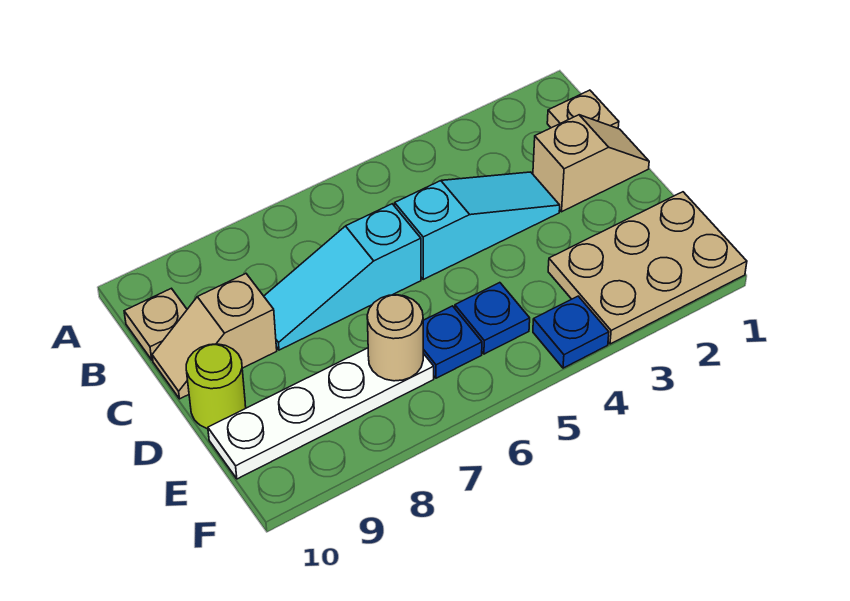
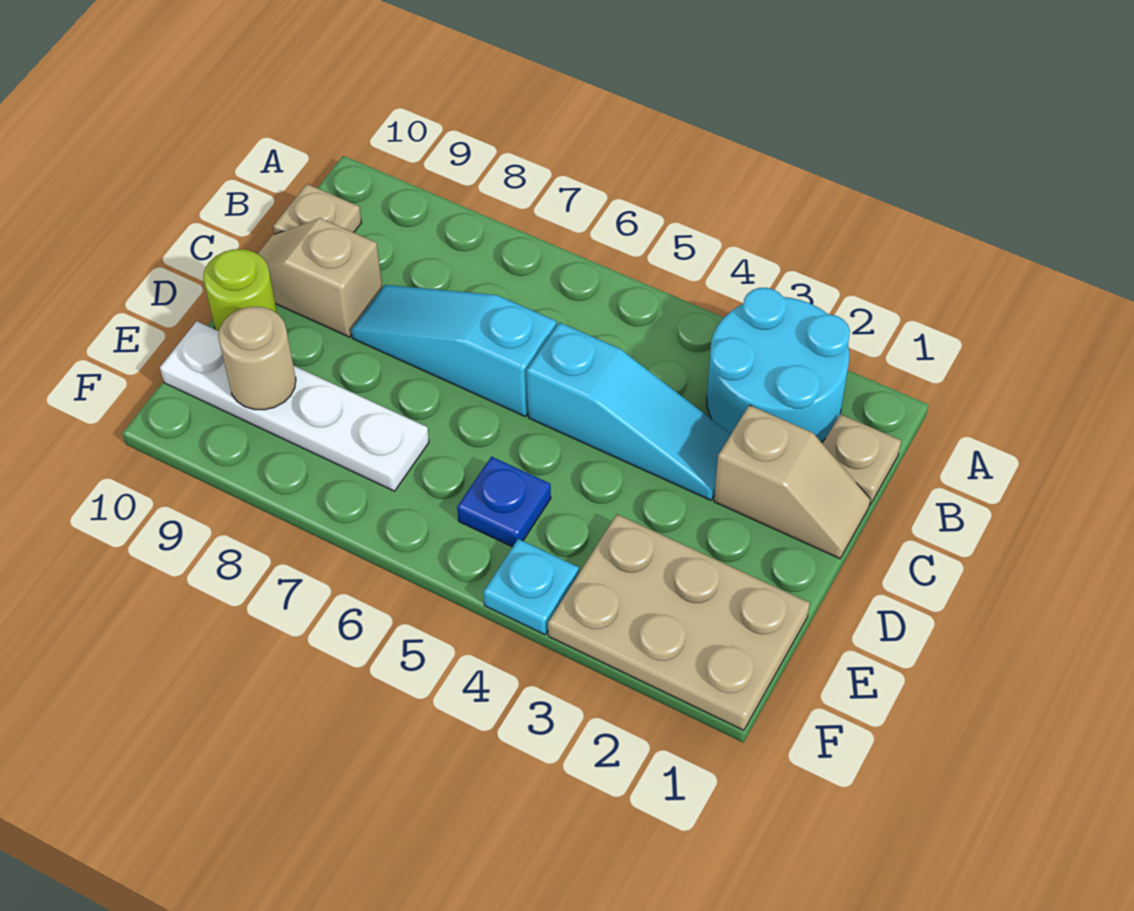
none -> cyan round brick A2:B3 level 1
blue plate E6 level 1 -> none
tan round brick E7 level 2 -> tan round brick E9 level 2
blue plate F4 level 1 -> cyan plate F4 level 1

